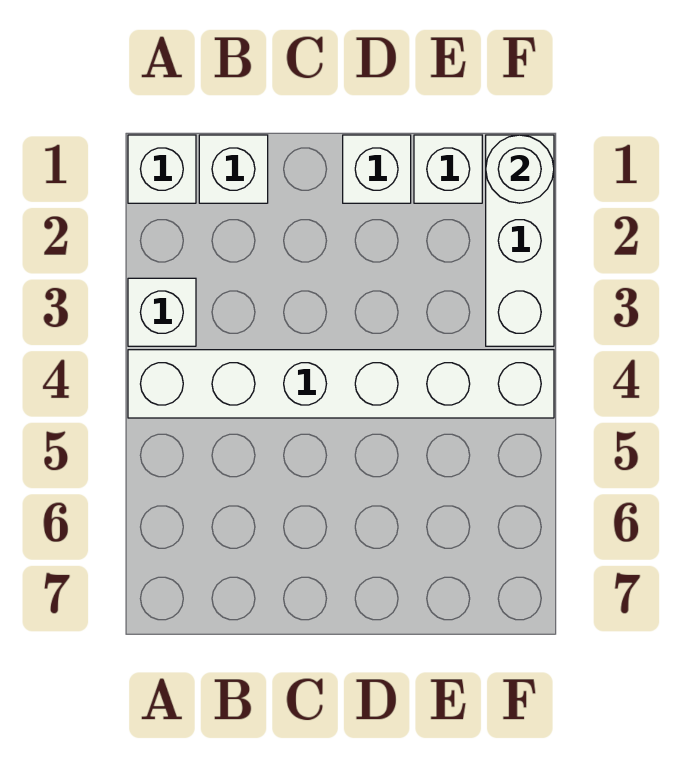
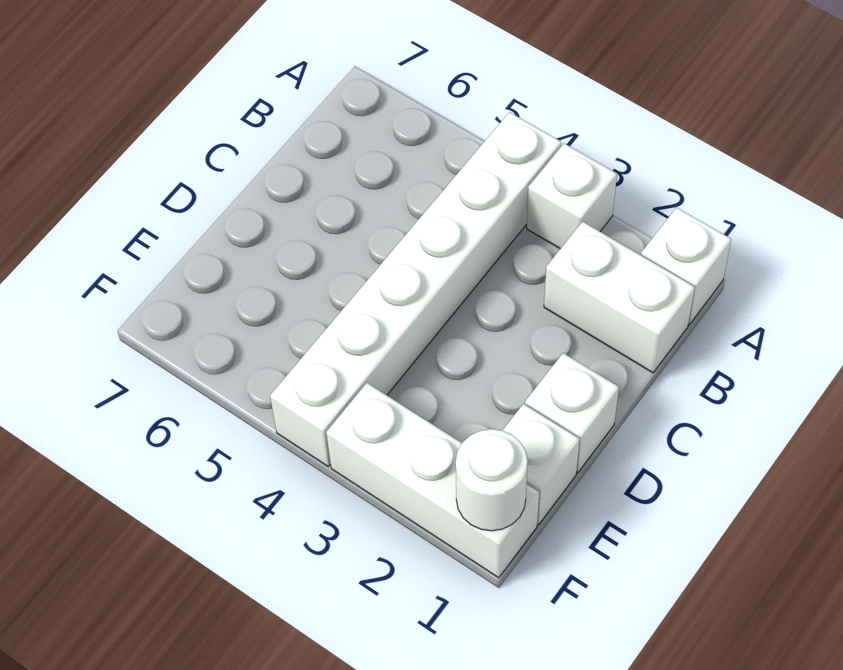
white brick B1 level 1 -> white brick B1:B2 level 1

